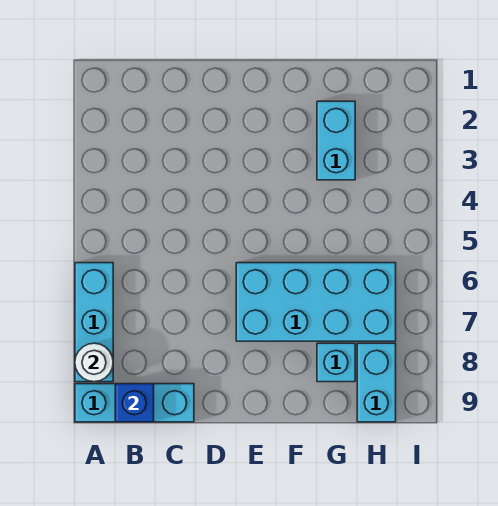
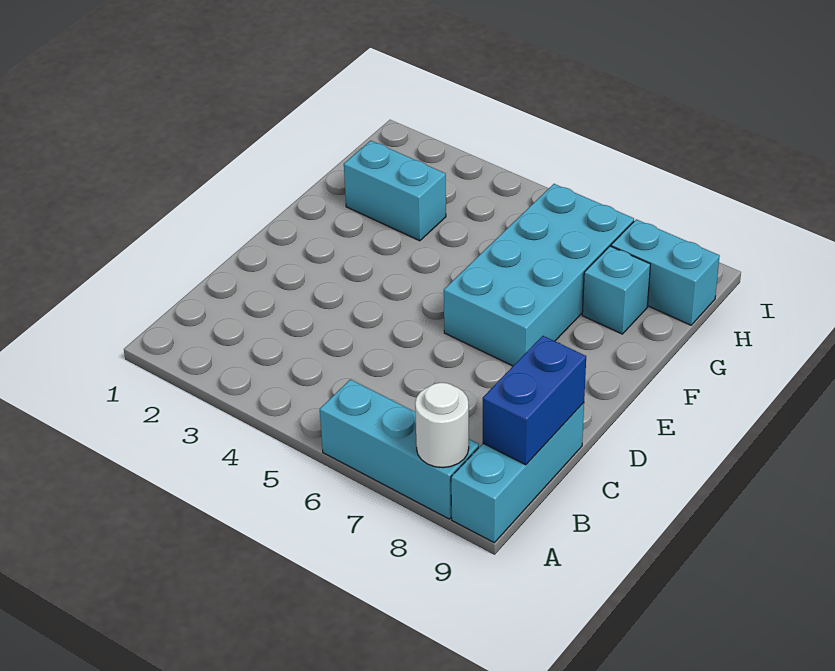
blue brick B9 level 2 -> blue brick B9:C9 level 2

